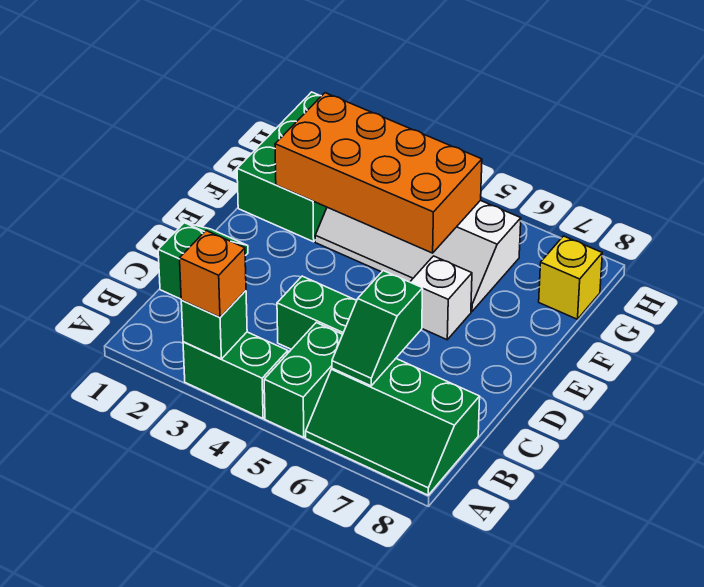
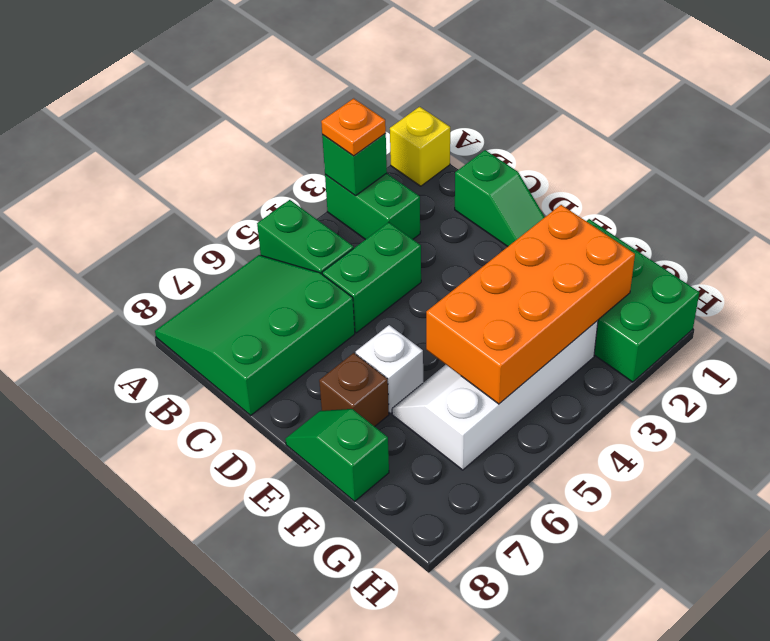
green brick A3:A4 level 1 -> green brick A3:B3 level 1
orange brick A3 level 3 -> orange plate A3 level 3
green slope A6:B8 level 1 top B -> green slope A6:C8 level 1 top C
green slope B6:C6 level 2 top C -> green slope E8:F8 level 1 top F
none -> brown brick E7 level 1
yellow brick G8 level 1 -> yellow brick A1 level 1

